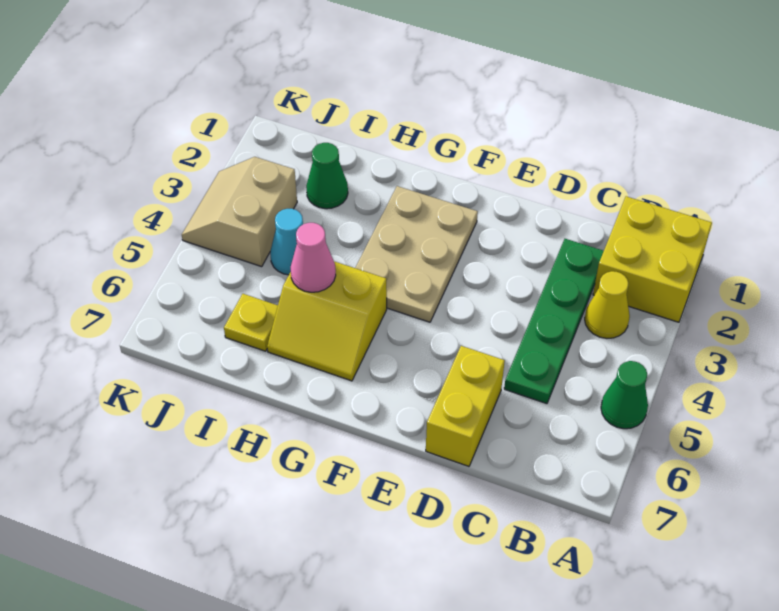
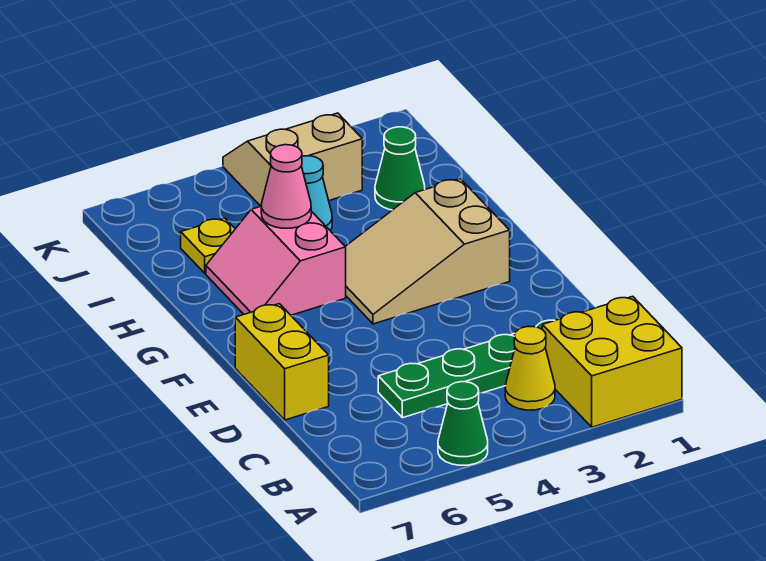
yellow brick D6:D7 level 1 -> yellow brick D7:E7 level 1
tan plate F2:G4 level 1 -> tan slope F2:G4 level 1 top 2
yellow slope G5:H6 level 1 top 5 -> pink slope G5:H6 level 1 top 5

